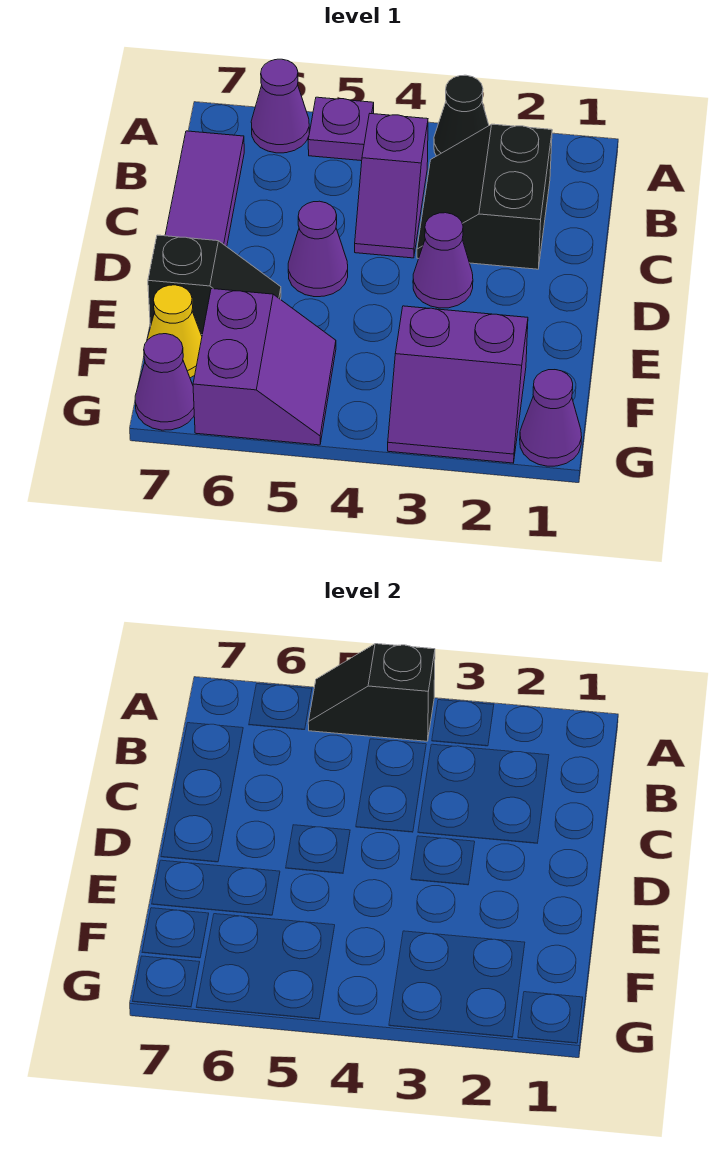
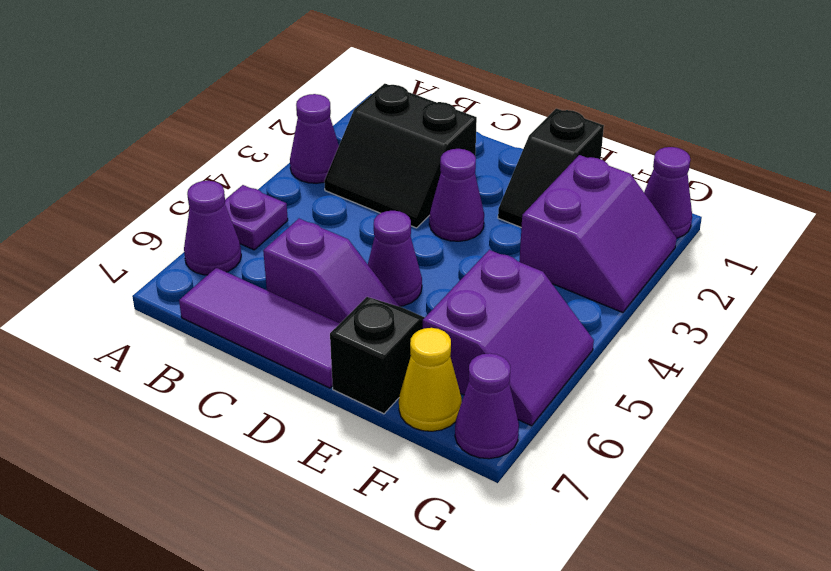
black cone A3 level 1 -> purple cone A3 level 1
black slope A4:A5 level 2 top 4 -> black slope E1:E2 level 1 top 1
purple slope B4:C4 level 1 top B -> purple slope C6:D6 level 1 top C
purple slope F5:G6 level 1 top 6 -> purple slope F5:G6 level 1 top F

